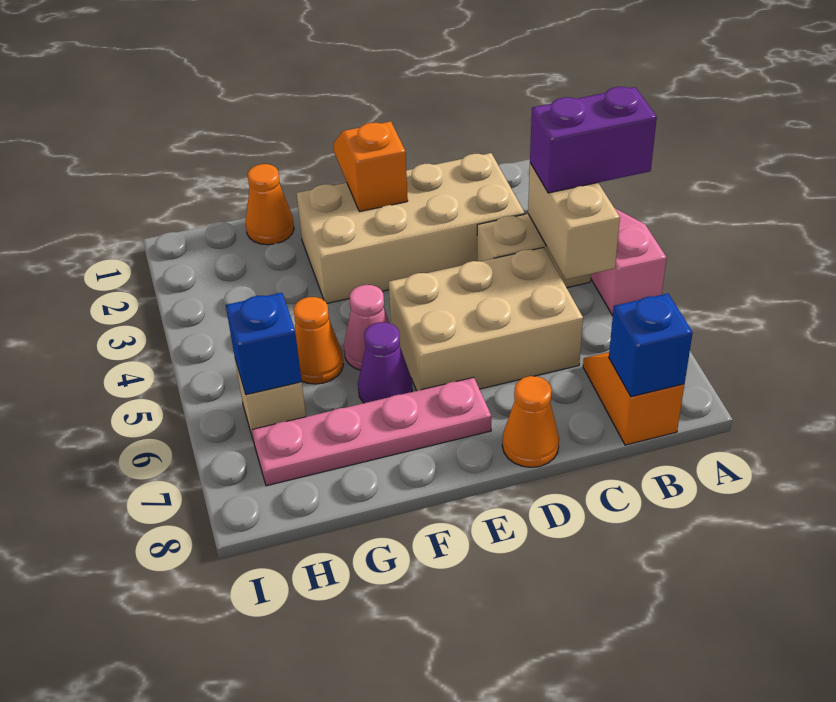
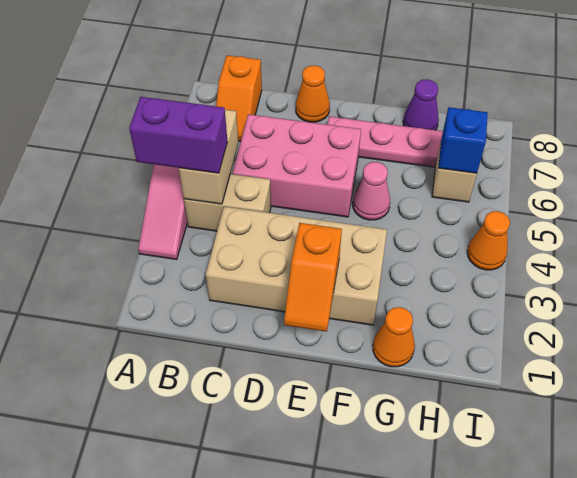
blue brick B8 level 2 -> none
tan brick C5:E6 level 1 -> pink brick C5:E6 level 1
purple cone F6 level 1 -> purple cone G8 level 1
orange cone G5 level 1 -> orange cone I4 level 1

